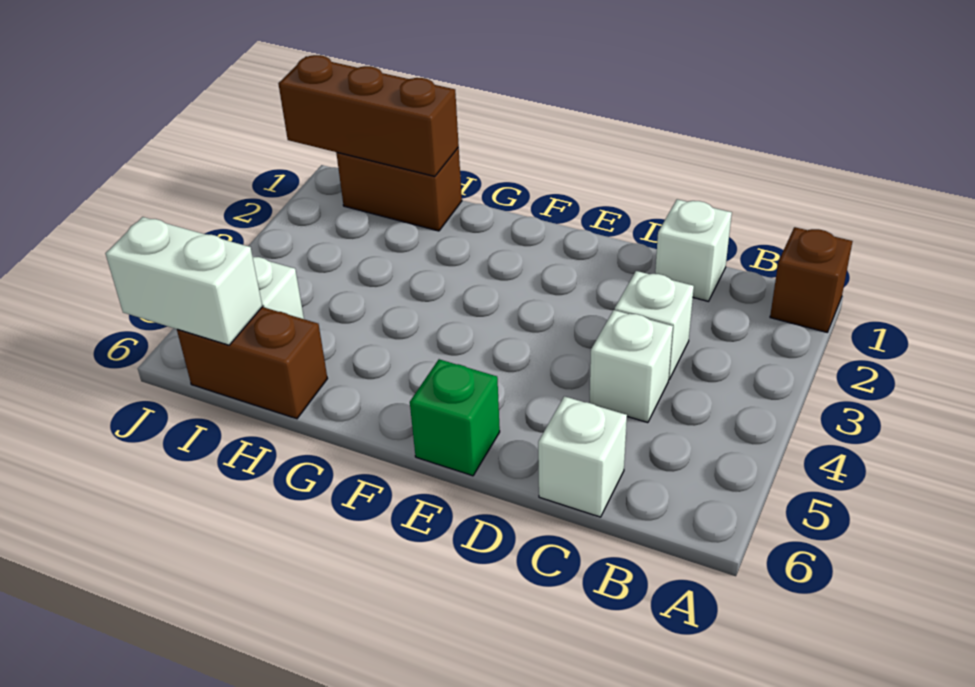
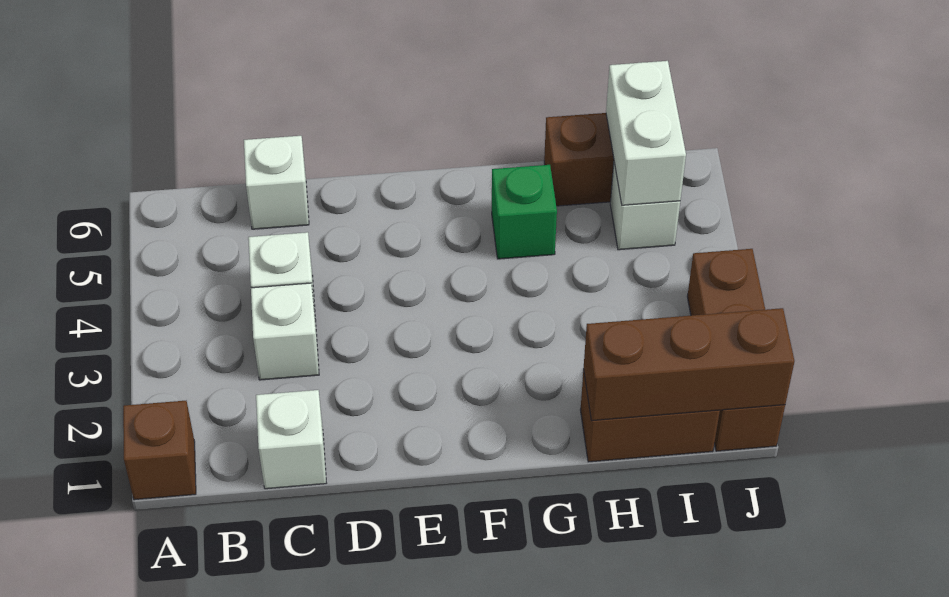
green brick E6 level 1 -> green brick G5 level 1
white brick I6:J6 level 2 -> white brick I5:I6 level 2
none -> brown brick J1:J3 level 1

